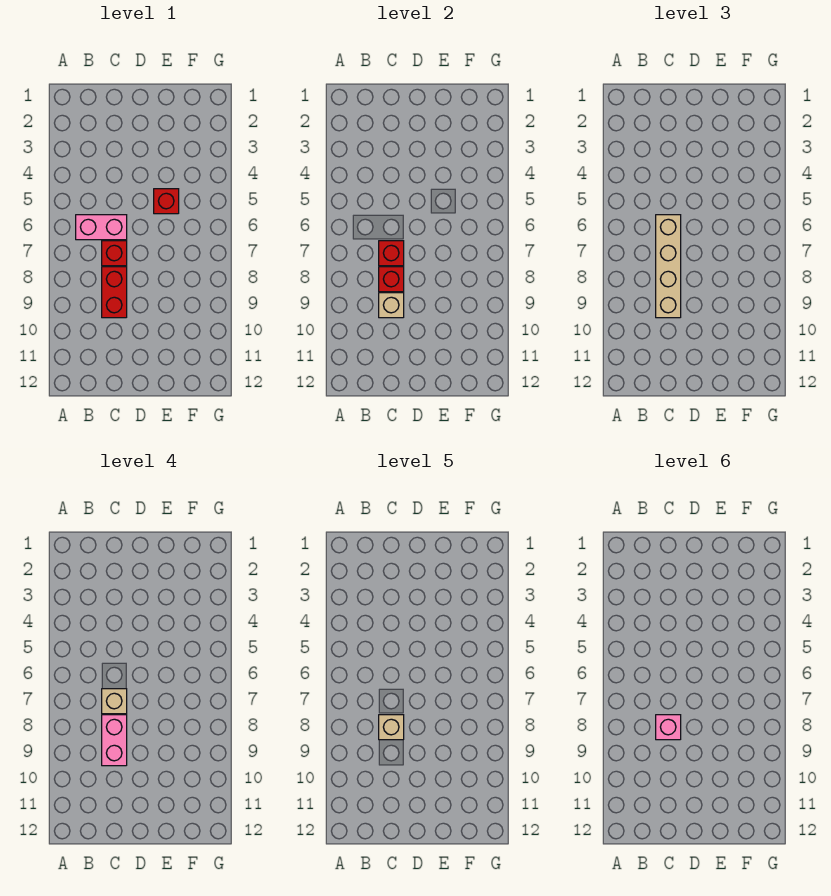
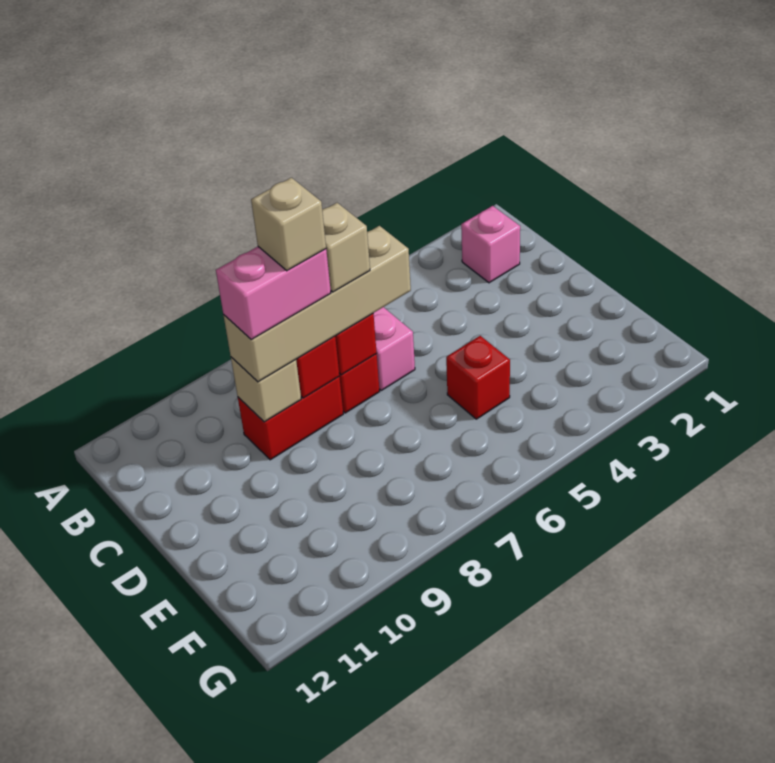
pink brick C8 level 6 -> pink brick B2 level 1

